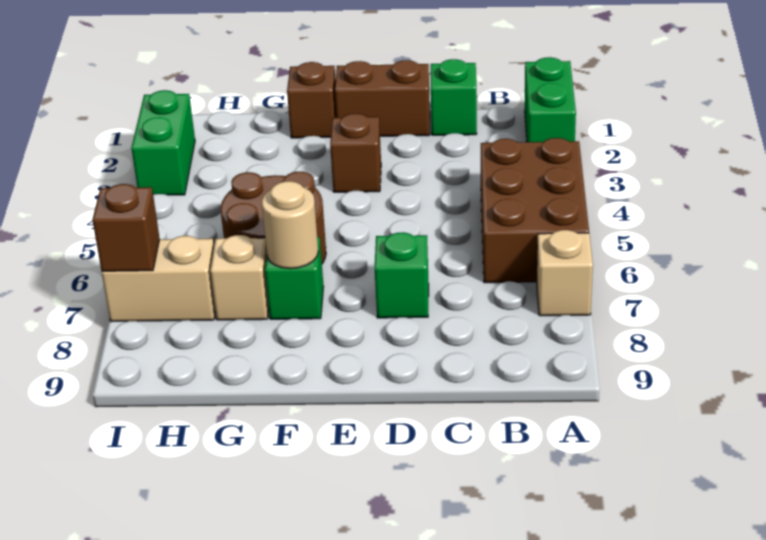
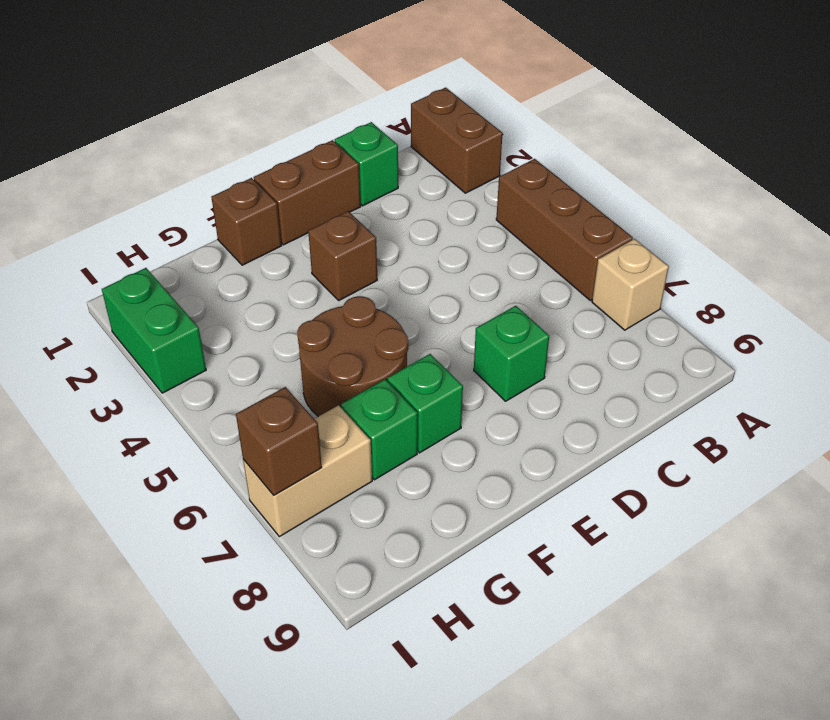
green brick A1:A2 level 1 -> brown brick A1:A2 level 1
brown brick A4:B6 level 1 -> brown brick A4:A6 level 1
tan round brick F7 level 2 -> none
tan brick G7 level 1 -> green brick G7 level 1

